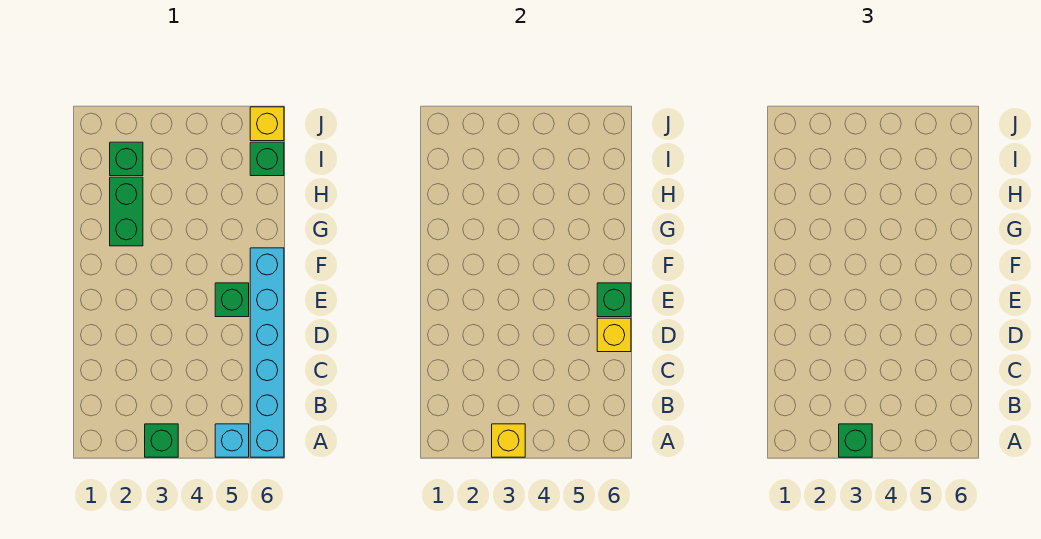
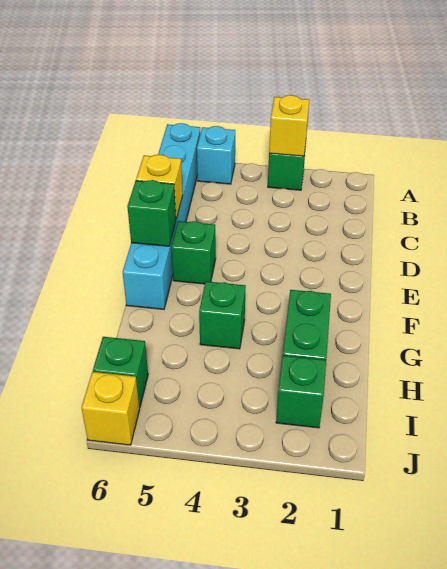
green brick A3 level 3 -> green brick G4 level 1

